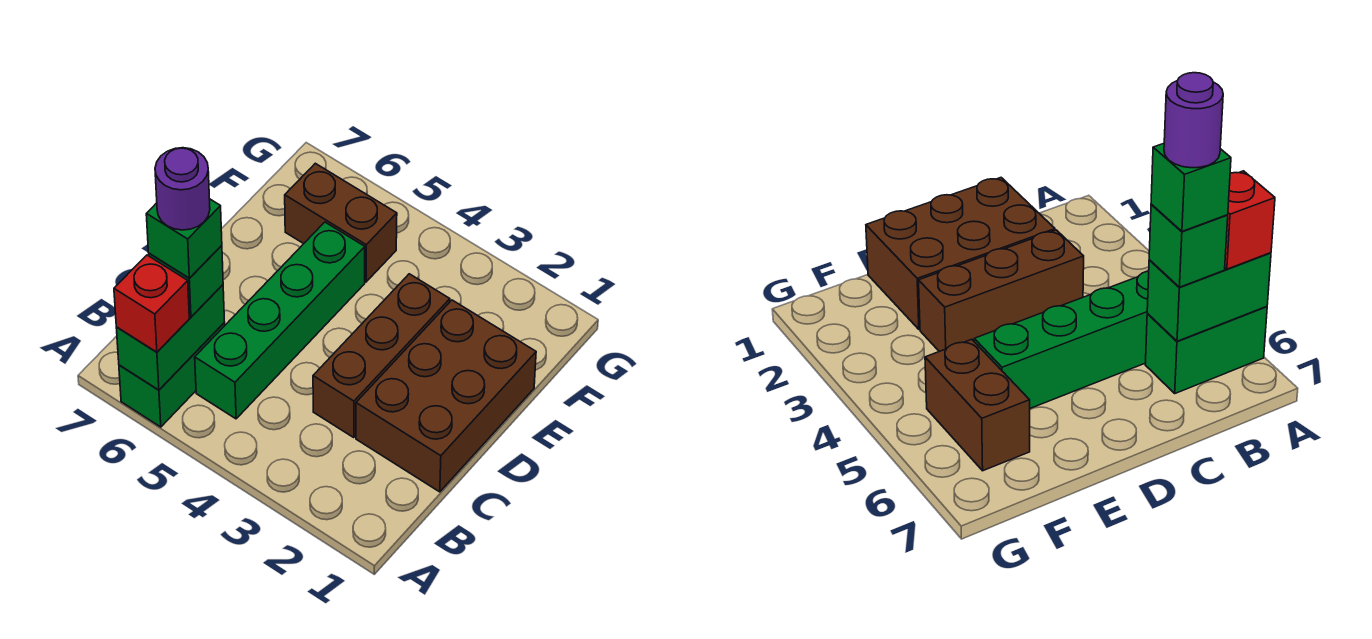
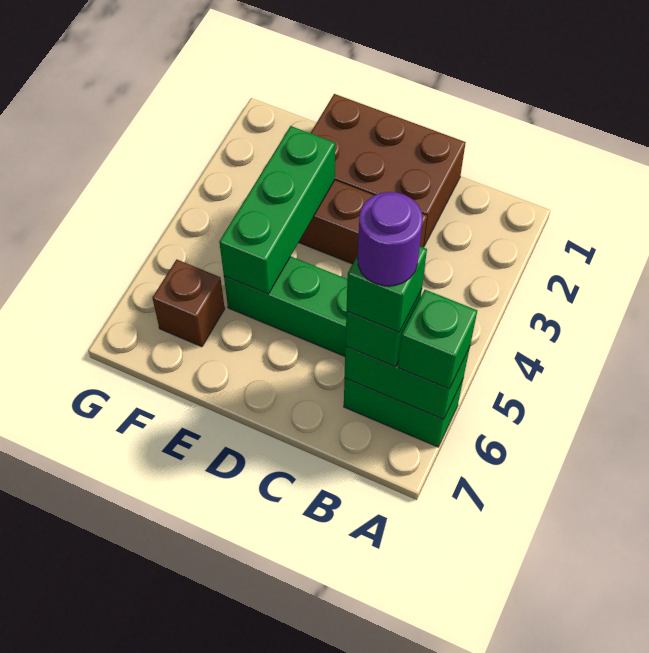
red brick A6 level 3 -> green brick A6 level 3
none -> green brick E3:E5 level 2
brown brick F5:F6 level 1 -> brown brick F6 level 1

